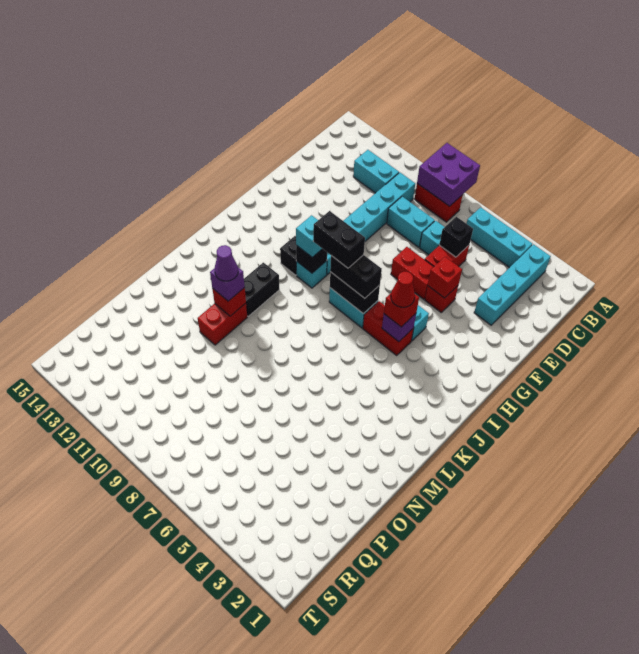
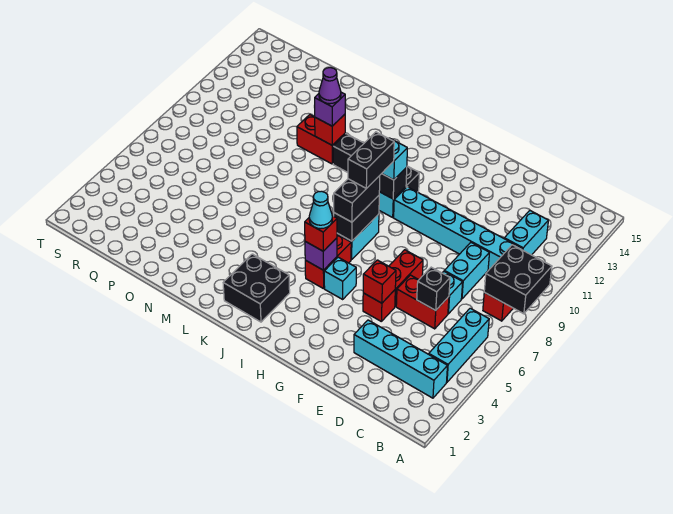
purple brick A8:B9 level 2 -> black brick A8:B9 level 2
red cone I5 level 4 -> cyan cone I5 level 4
none -> black brick J2:K3 level 1

